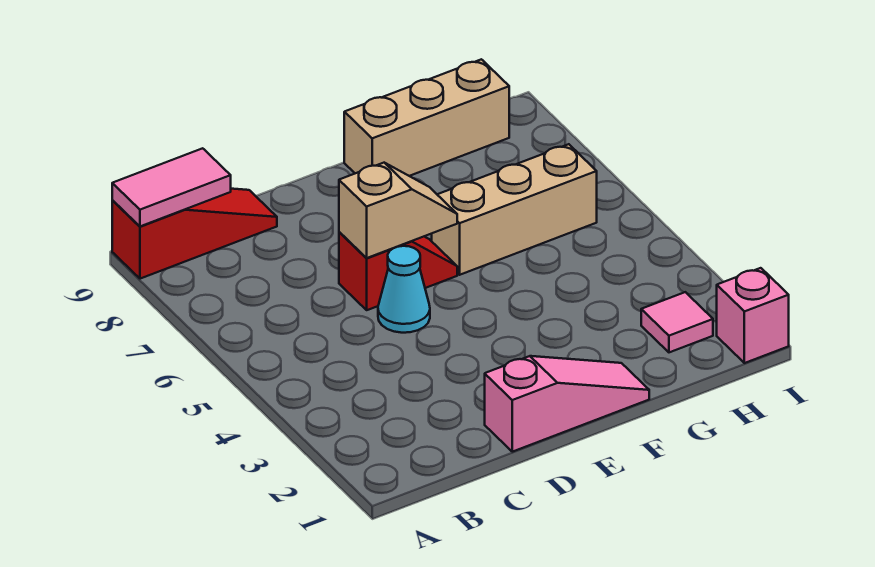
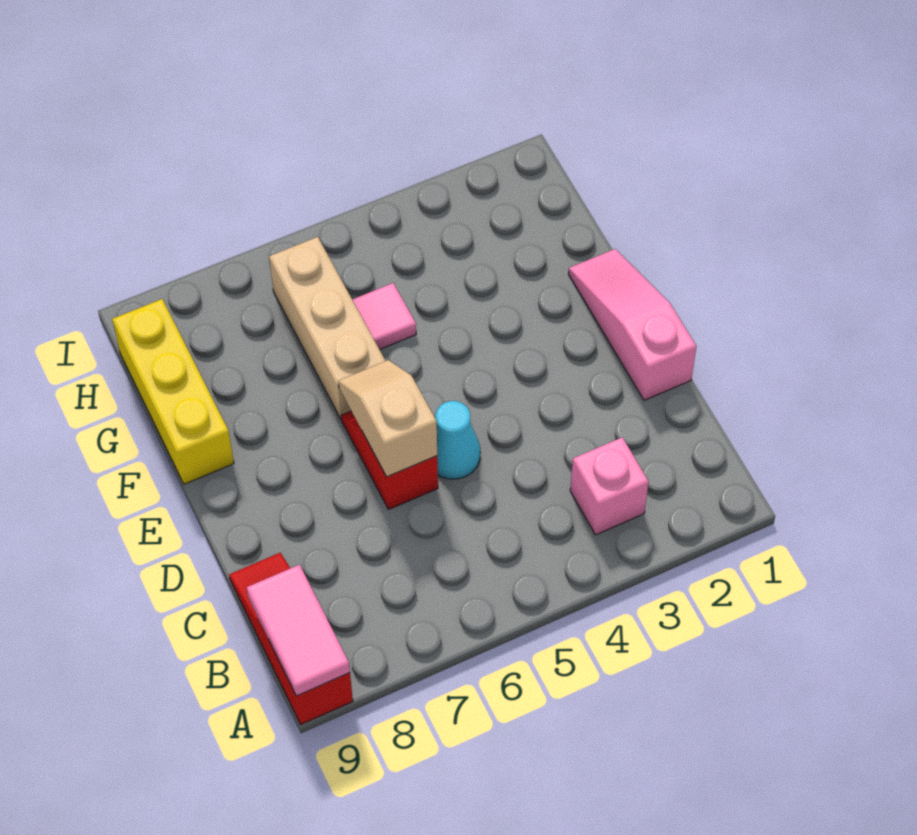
tan brick F9:H9 level 1 -> yellow brick F9:H9 level 1
pink tile H2 level 1 -> pink tile G5 level 1
pink brick I1 level 1 -> pink brick B3 level 1

